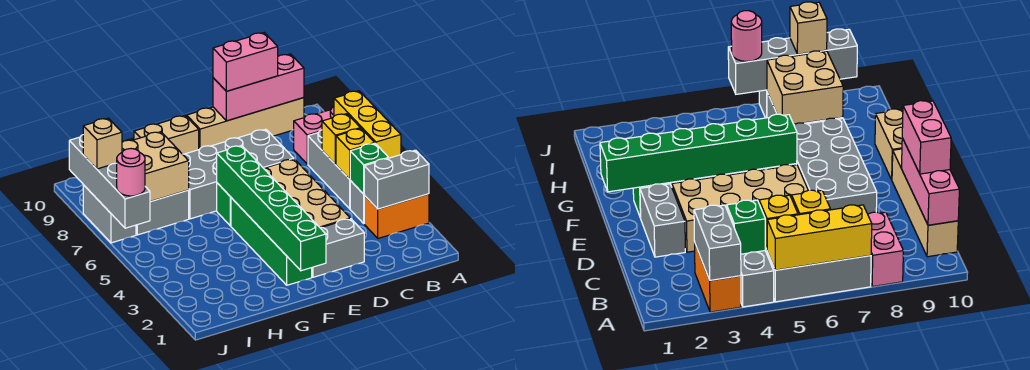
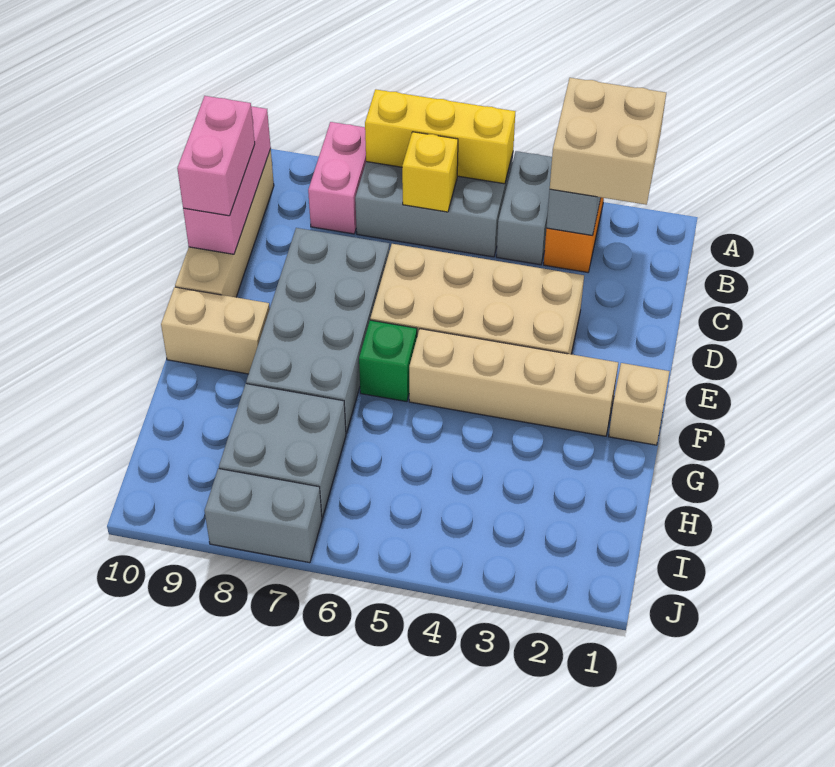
green brick B4 level 2 -> none
yellow brick B5 level 2 -> none
grey brick D2:E2 level 1 -> none
green brick F1:F6 level 2 -> none
green brick F2:F5 level 1 -> tan brick F2:F5 level 1
tan brick F10:G10 level 1 -> tan brick F9:F10 level 1
tan brick H7:I8 level 2 -> tan brick A2:B3 level 3
grey brick J6:J9 level 2 -> none
pink round brick J6 level 3 -> none
tan brick J8 level 3 -> tan brick F1 level 1

